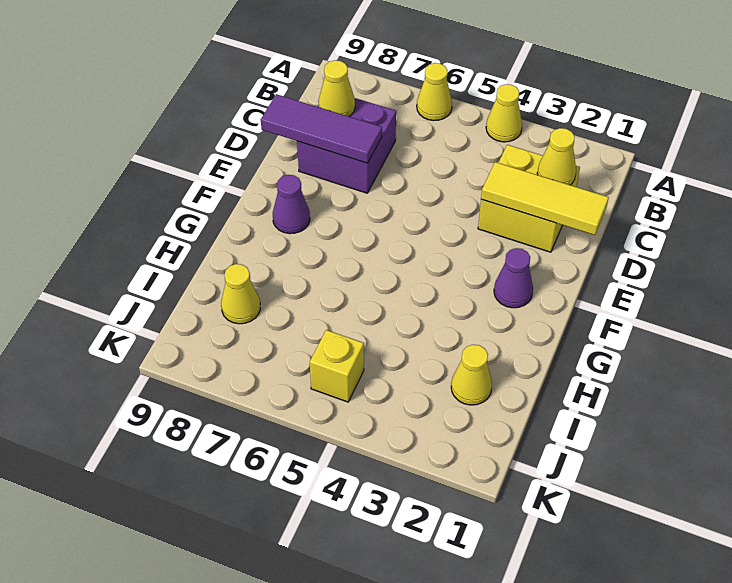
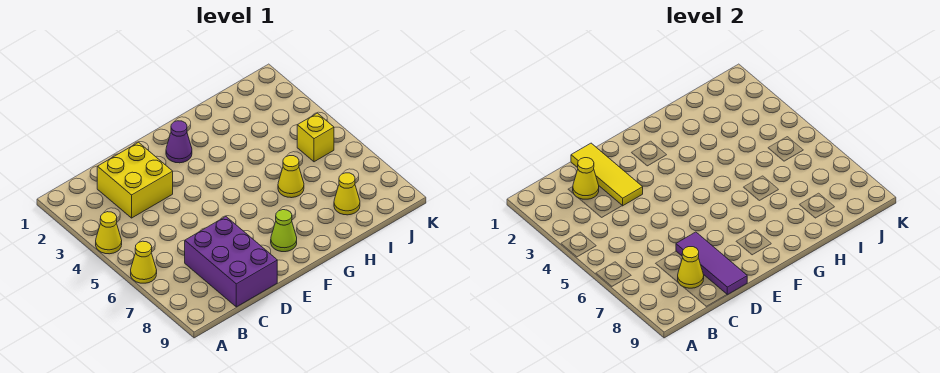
purple brick C7:D8 level 1 -> purple brick C7:D9 level 1
purple cone F8 level 1 -> lime cone F8 level 1
yellow cone I2 level 1 -> yellow cone H6 level 1

